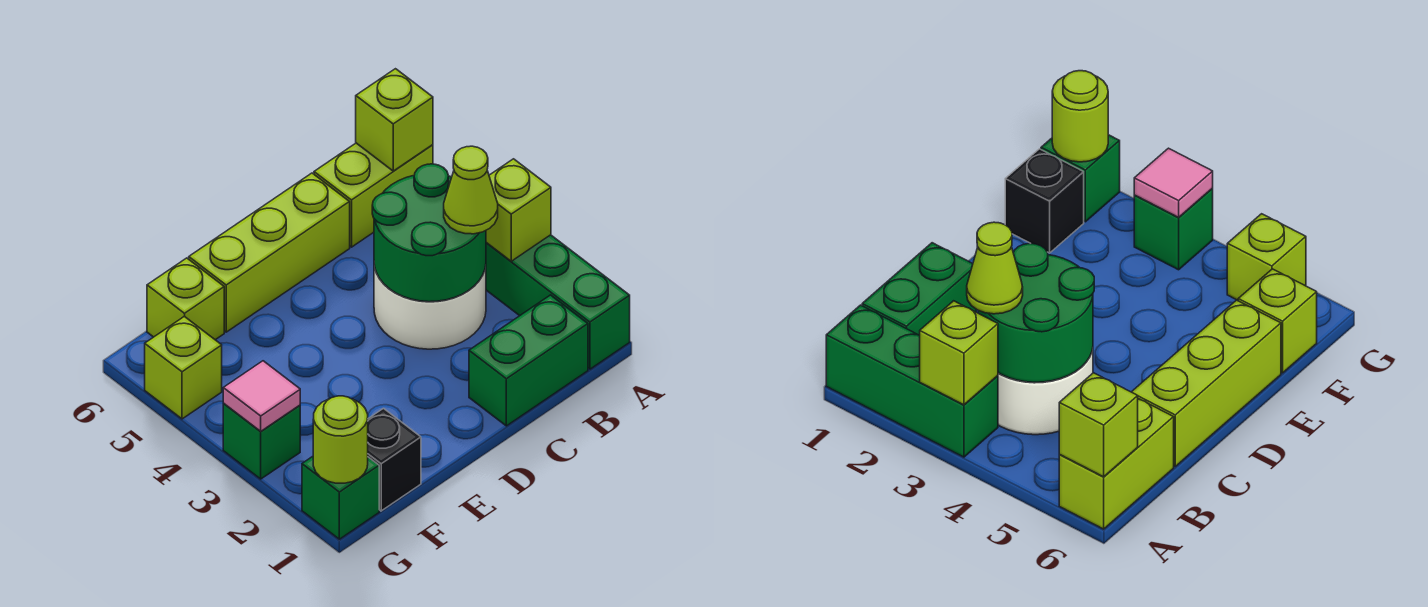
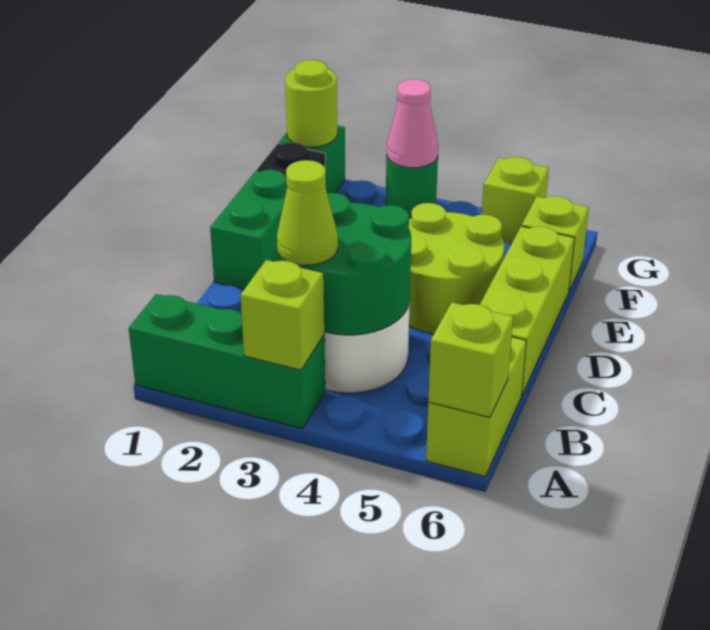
green brick B1:C1 level 1 -> green brick D1:E1 level 1
none -> lime round brick D4:E5 level 1
green brick G3 level 1 -> green round brick G3 level 1
pink tile G3 level 2 -> pink cone G3 level 2

